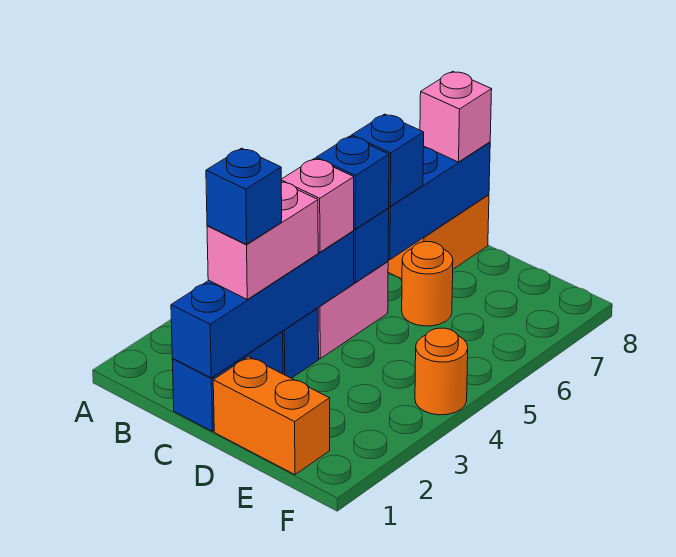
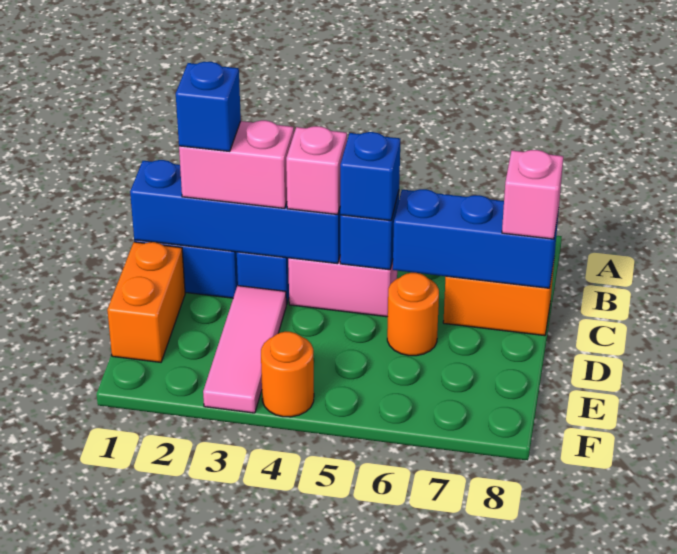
blue brick C6 level 3 -> none
none -> pink tile D3:F3 level 1

